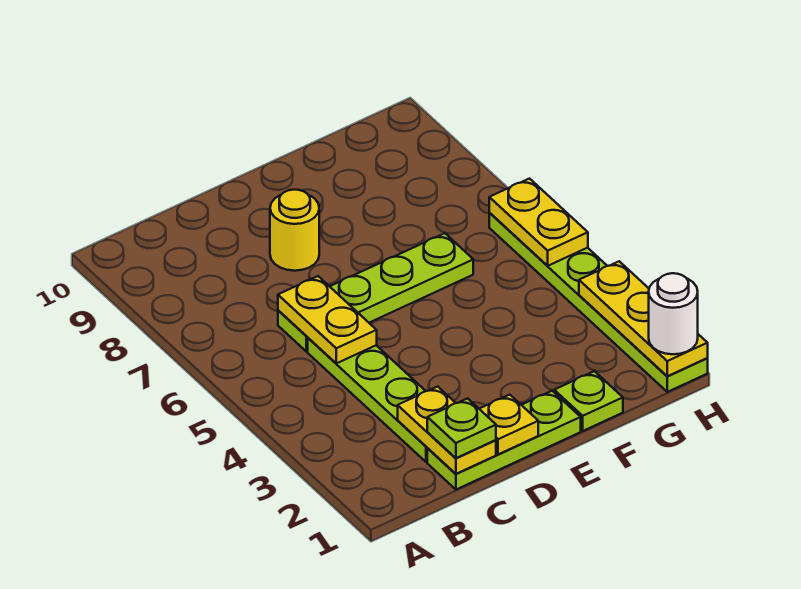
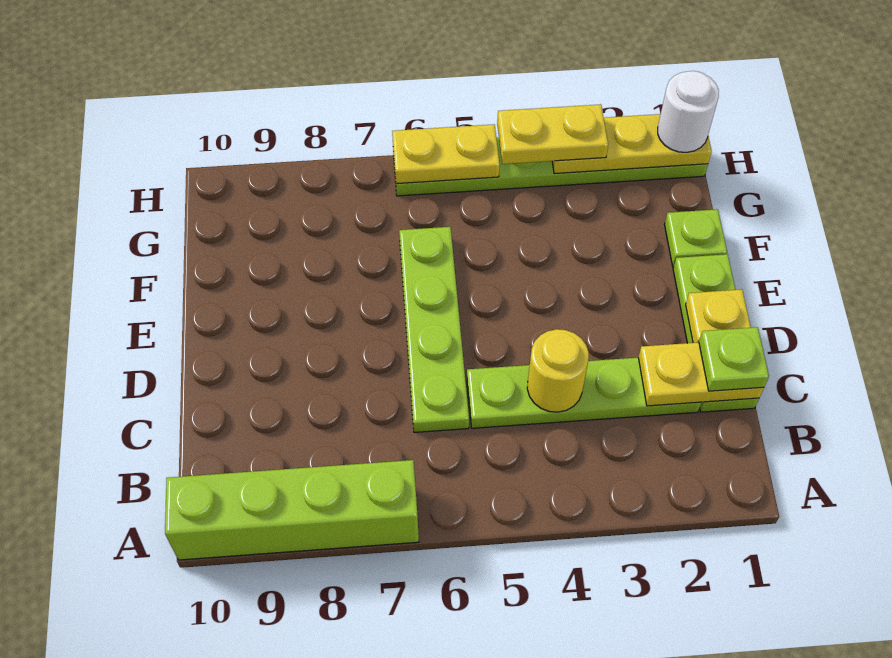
none -> lime brick A7:A10 level 1
yellow plate C5:C6 level 2 -> yellow plate H3:H4 level 3
yellow round brick D8 level 1 -> yellow round brick C4 level 2

